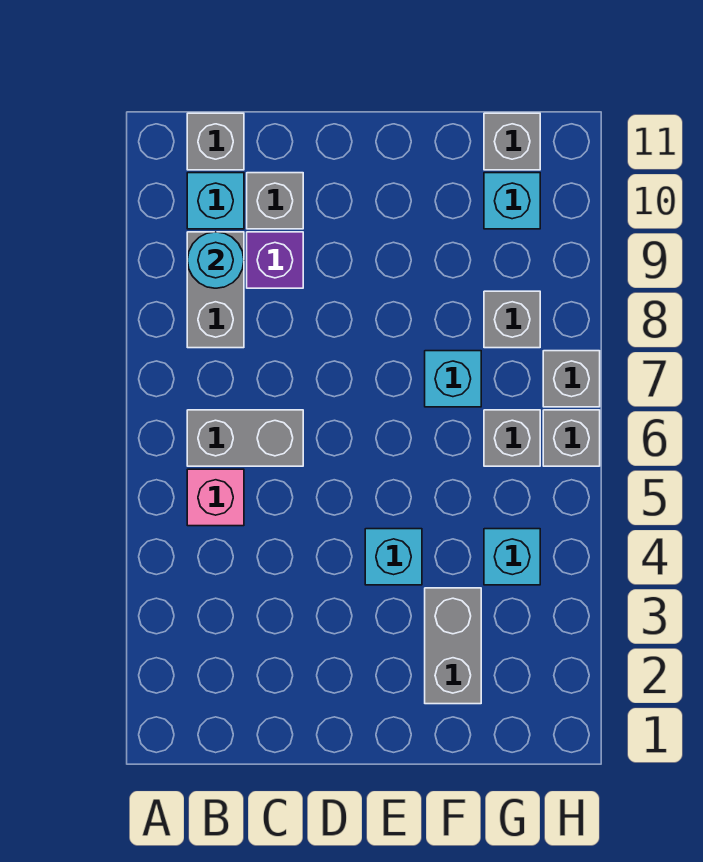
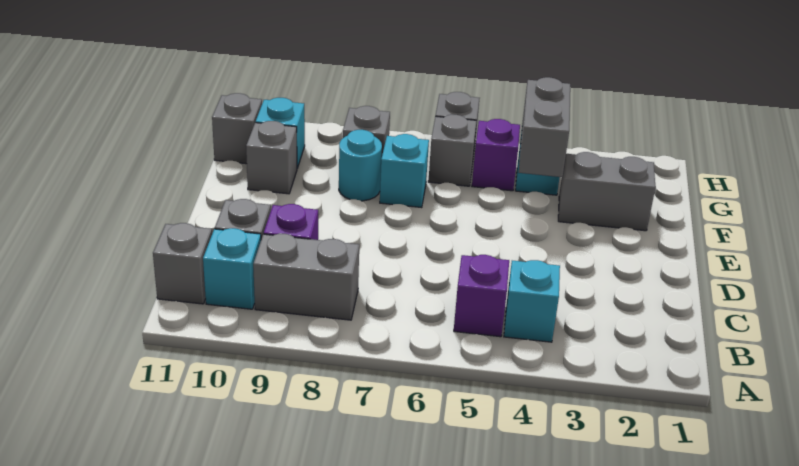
pink brick B5 level 1 -> purple brick B5 level 1
grey brick B6:C6 level 1 -> grey brick F4:G4 level 2
cyan round brick B9 level 2 -> cyan round brick F8 level 1
cyan brick E4 level 1 -> cyan brick B4 level 1
none -> purple brick G5 level 1
grey brick H7 level 1 -> grey brick F10 level 1

